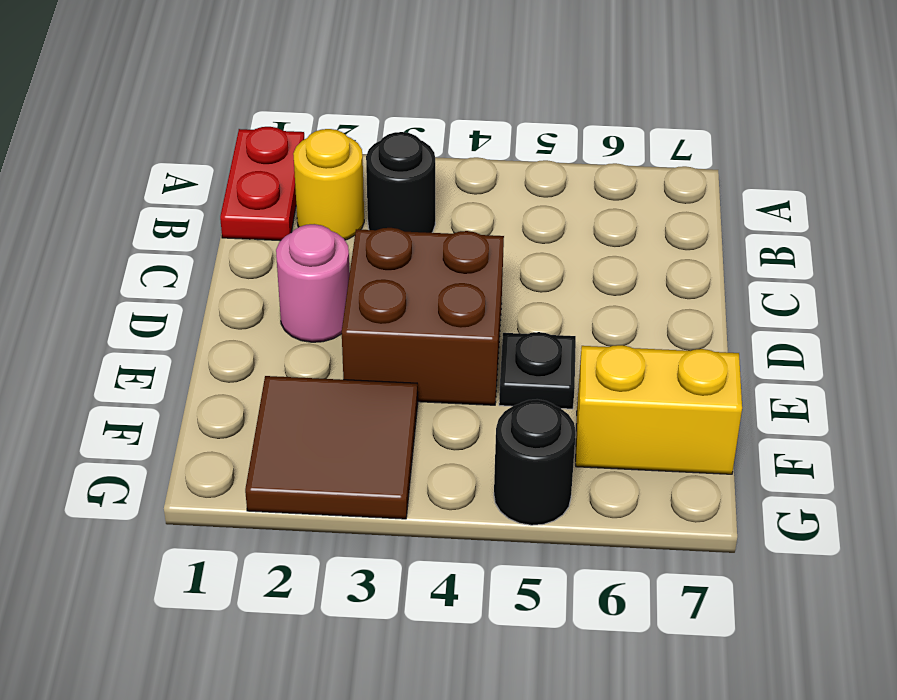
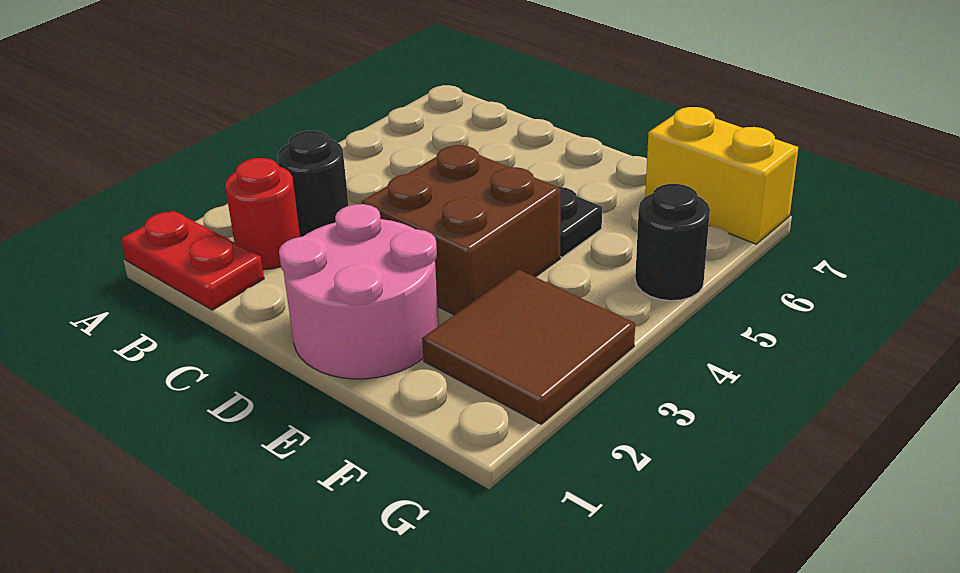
yellow round brick B2 level 1 -> red round brick B2 level 1
pink round brick D2 level 1 -> pink round brick D1:E2 level 1
yellow brick F6:F7 level 1 -> yellow brick F7:G7 level 1

